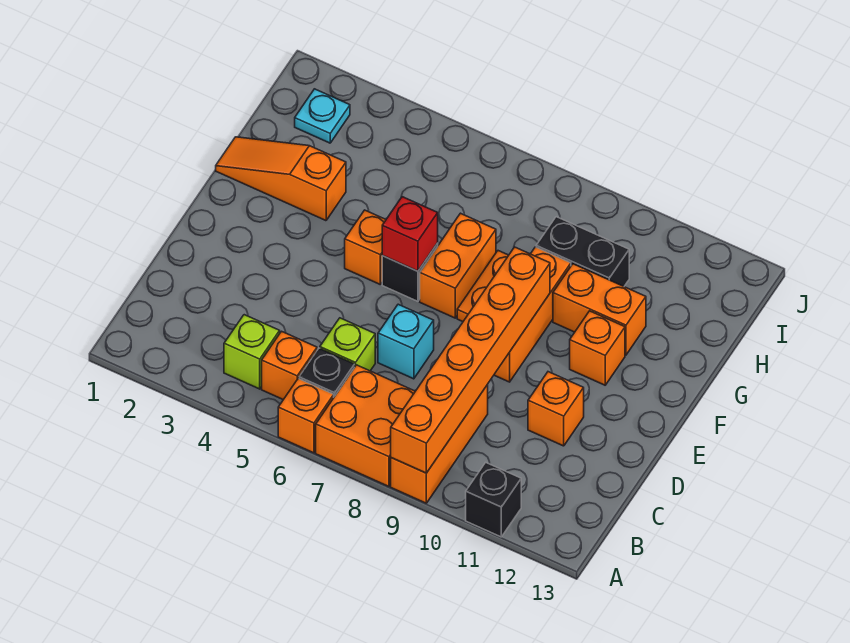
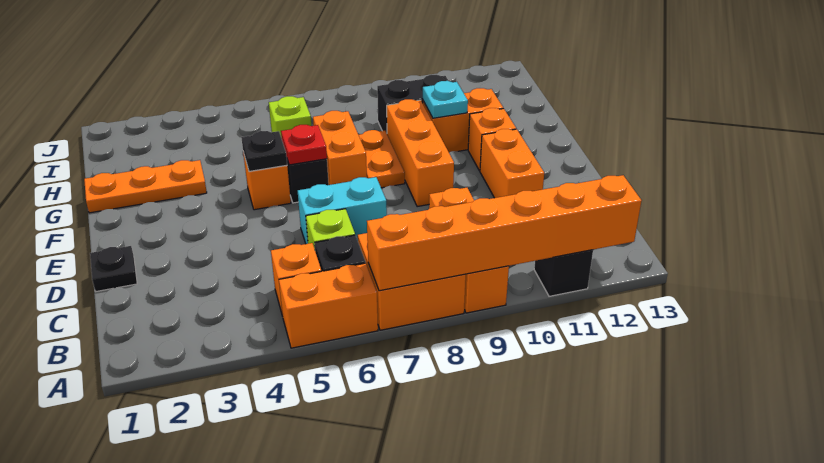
orange brick A6 level 1 -> orange brick A5:A6 level 1
orange brick A9:F9 level 2 -> orange brick A7:A12 level 2
lime brick B4 level 1 -> lime brick H6 level 1
none -> black plate D1 level 1
cyan brick D7 level 1 -> cyan brick D6:D7 level 1
orange brick D11 level 1 -> orange brick D11:E11 level 1
none -> black plate F5 level 2
red brick F6 level 2 -> red plate F6 level 2
orange slope G1:G3 level 1 top 3 -> orange plate G1:G3 level 1
cyan plate I2 level 1 -> cyan plate G10 level 2

